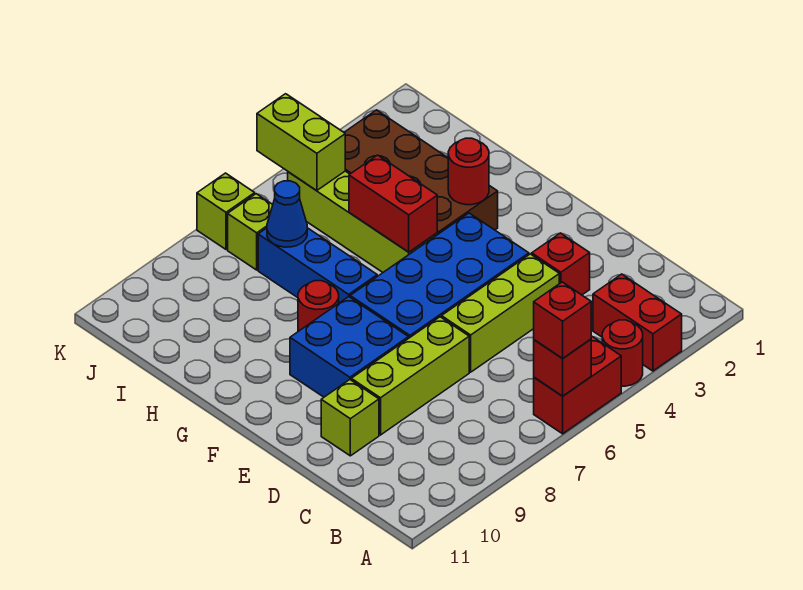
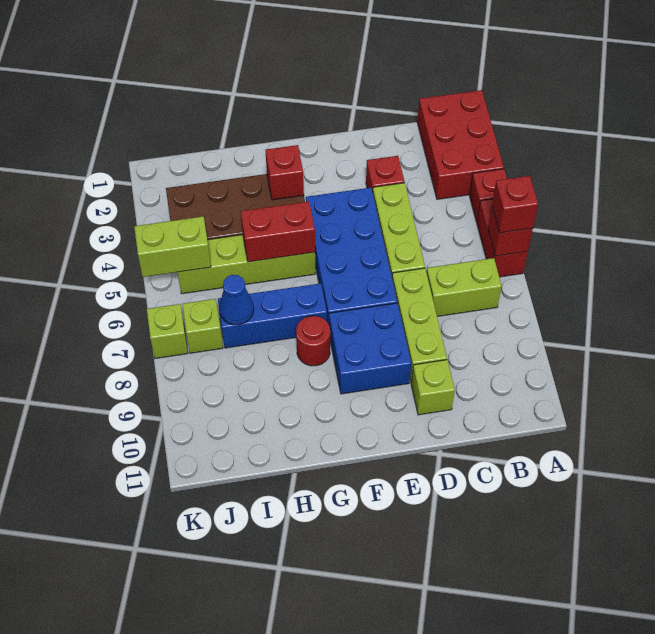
red brick A3:B3 level 1 -> red brick A1:B3 level 1
red round brick A4 level 1 -> red brick A4 level 1
none -> lime brick B7:C7 level 1
red round brick G3 level 2 -> red brick G3 level 2

